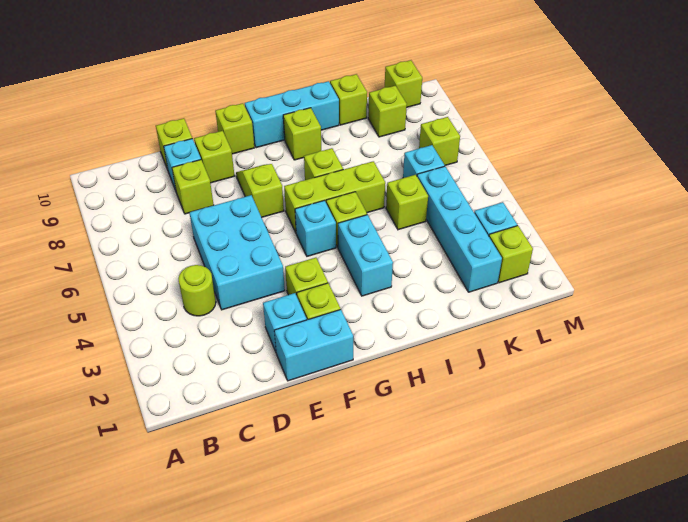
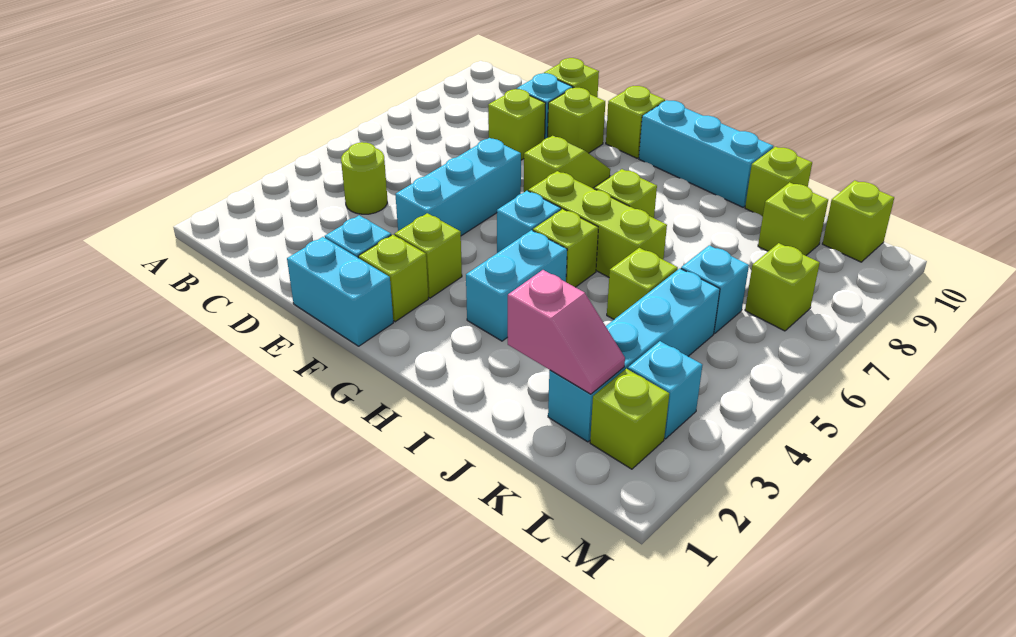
cyan brick D4:E6 level 1 -> cyan brick E4:E6 level 1
lime brick H9 level 1 -> none
none -> pink slope J2:K2 level 2 top J

